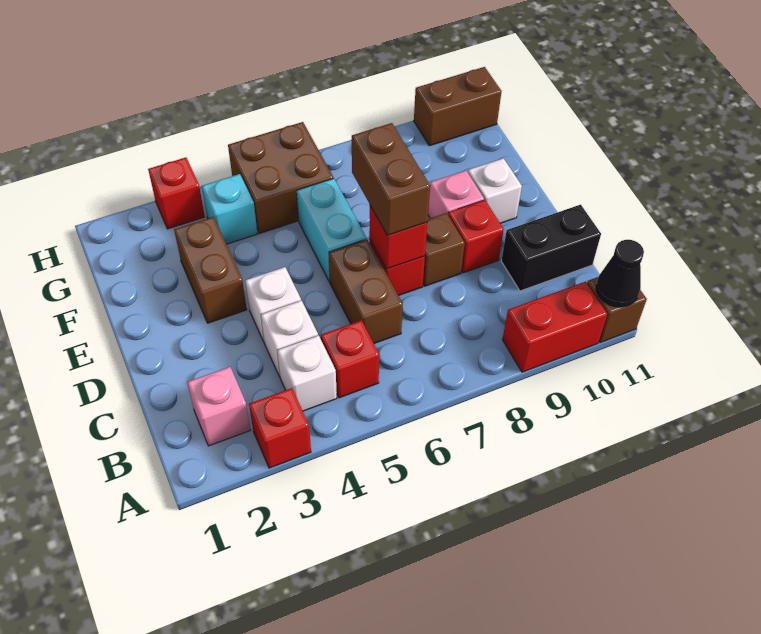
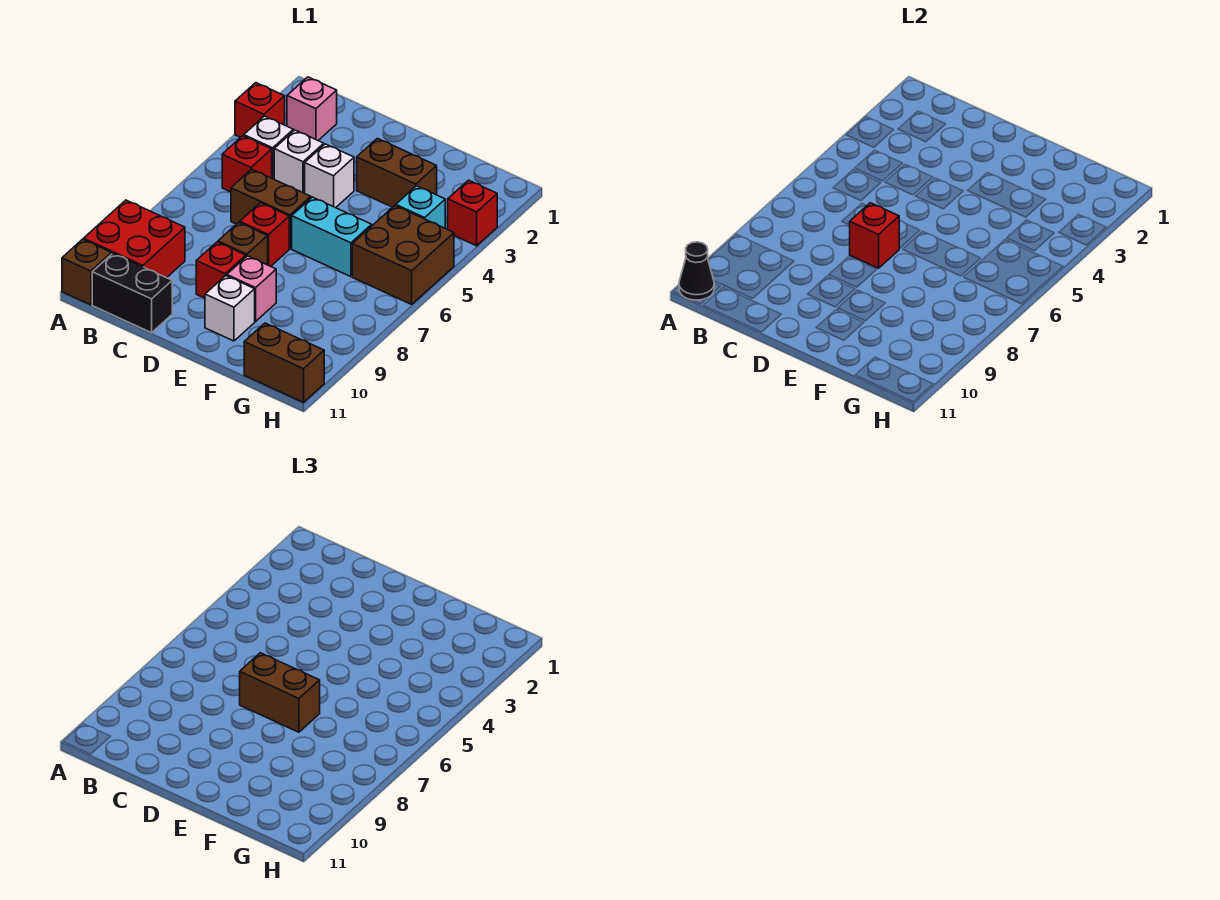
red brick A9:A10 level 1 -> red brick A9:B10 level 1
black brick C10:C11 level 1 -> black brick B11:C11 level 1
brown brick H10:H11 level 1 -> brown brick G11:H11 level 1

